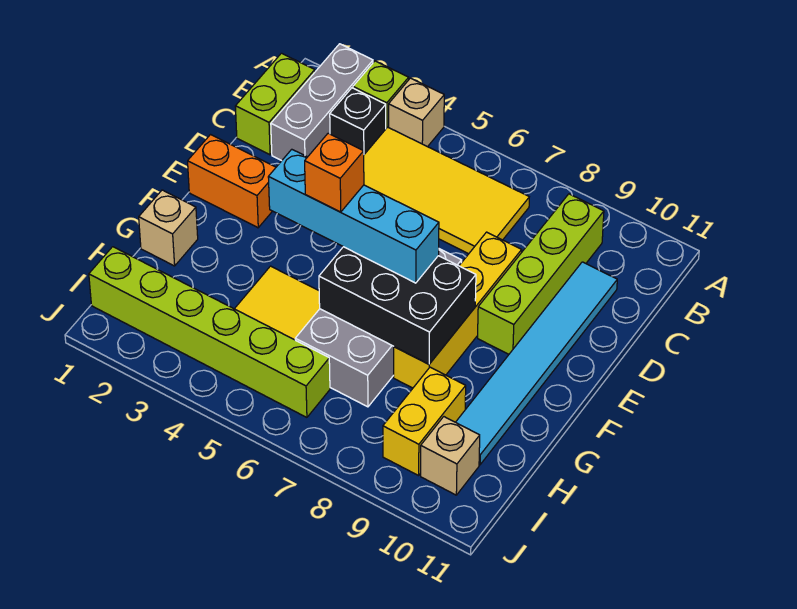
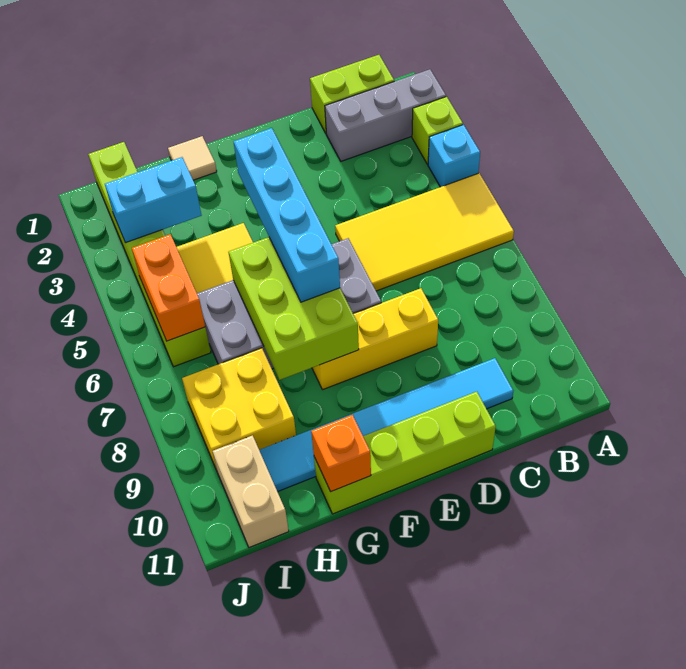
tan brick A4 level 1 -> cyan brick A4 level 1
black brick B3 level 1 -> none
yellow tile B4:C7 level 1 -> yellow tile A5:D6 level 1
lime brick B9:E9 level 1 -> lime brick D11:G11 level 1
yellow brick D8:G8 level 1 -> yellow brick D8:F8 level 1
orange brick E1:E2 level 1 -> orange brick I5:I6 level 2
orange brick F5 level 4 -> orange brick G11 level 2
black brick F6:G8 level 2 -> lime brick F6:G8 level 2
tan brick G1 level 1 -> tan tile G1 level 1
none -> cyan brick H3:I3 level 2
yellow brick H9:I9 level 1 -> yellow brick H8:I9 level 1
tan brick I10 level 1 -> tan brick I10:I11 level 1

